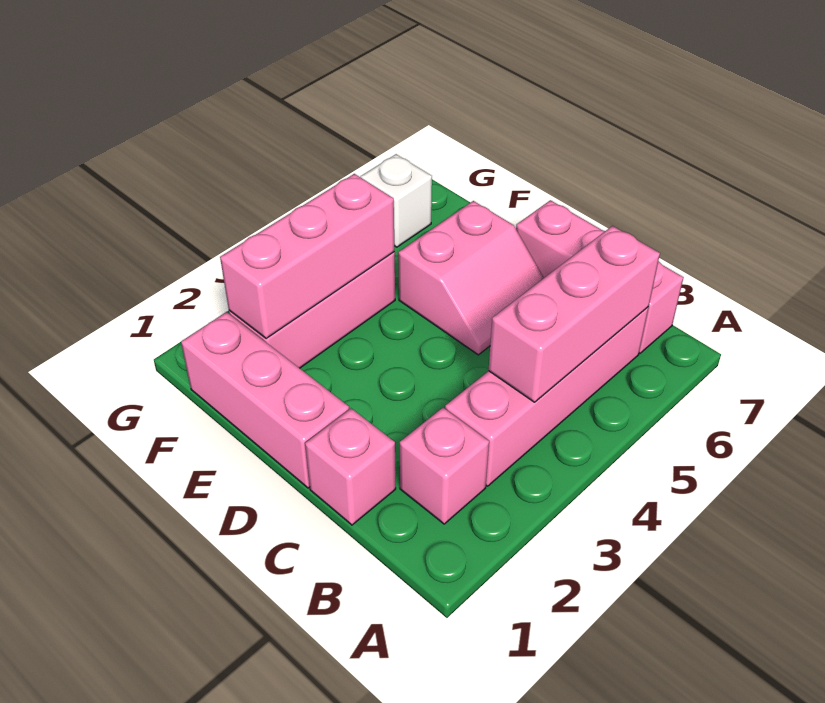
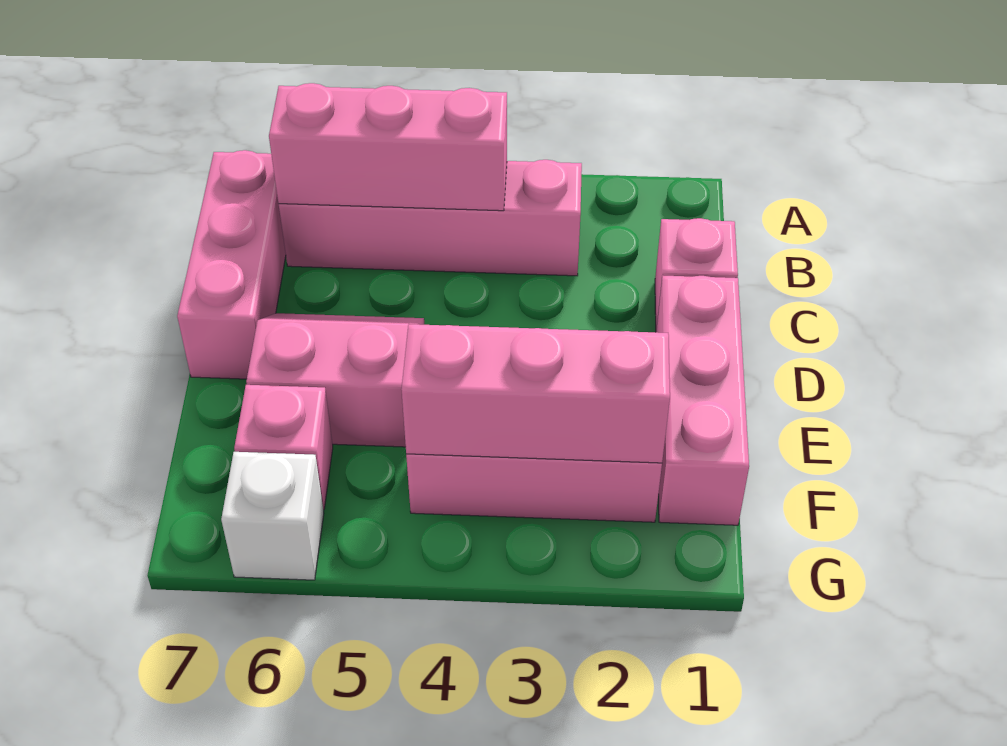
pink brick B2 level 1 -> pink brick F6 level 1

